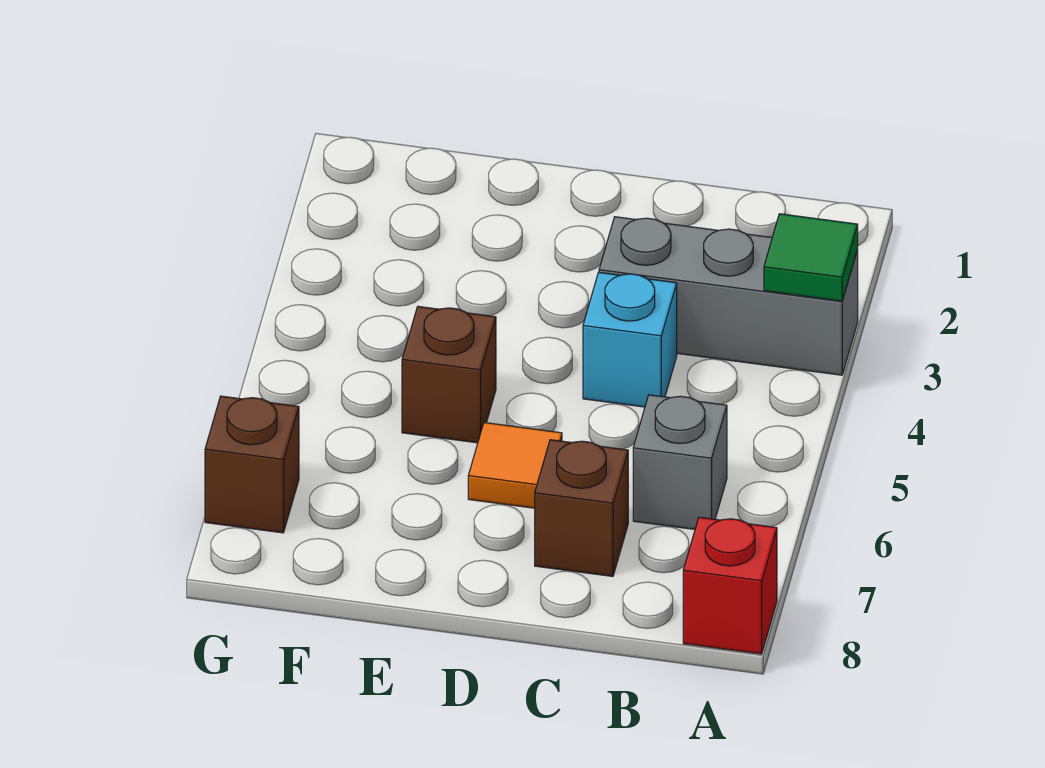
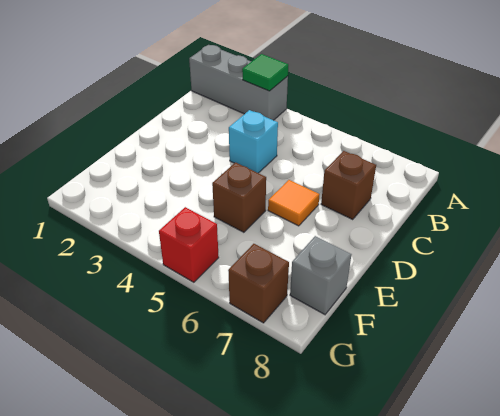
grey brick A3:C3 level 1 -> grey brick A1:A3 level 1
red brick A8 level 1 -> red brick G5 level 1
grey brick B6 level 1 -> grey brick F8 level 1

